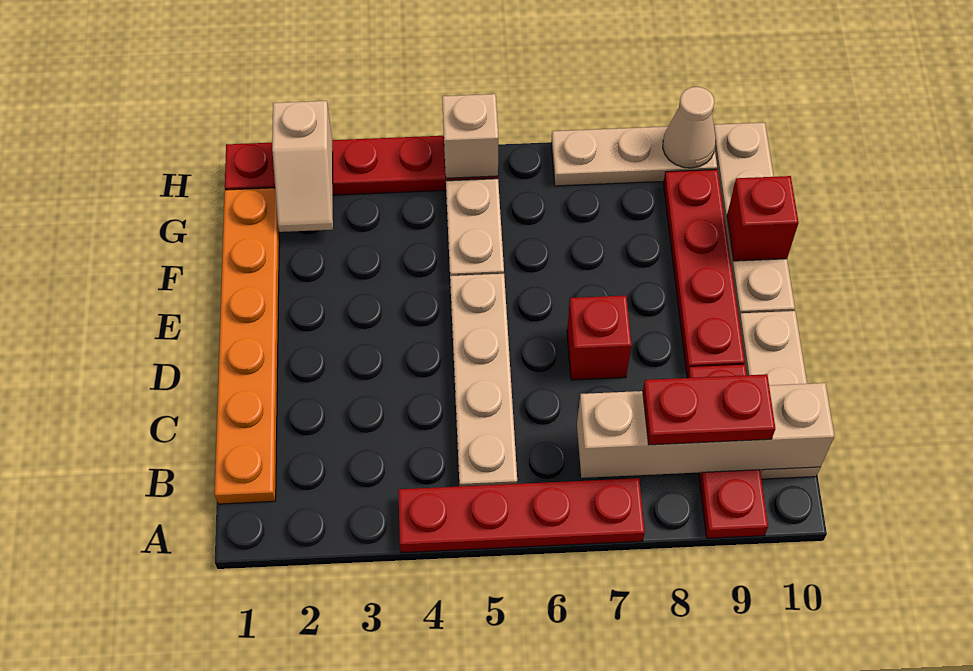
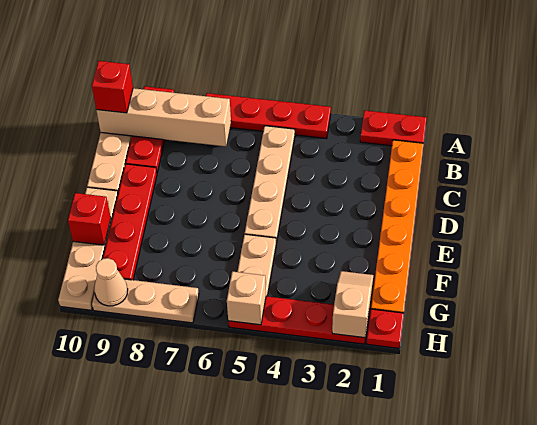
red plate B8:B9 level 3 -> red plate A1:A2 level 1
red brick D7 level 1 -> red brick B10 level 3

